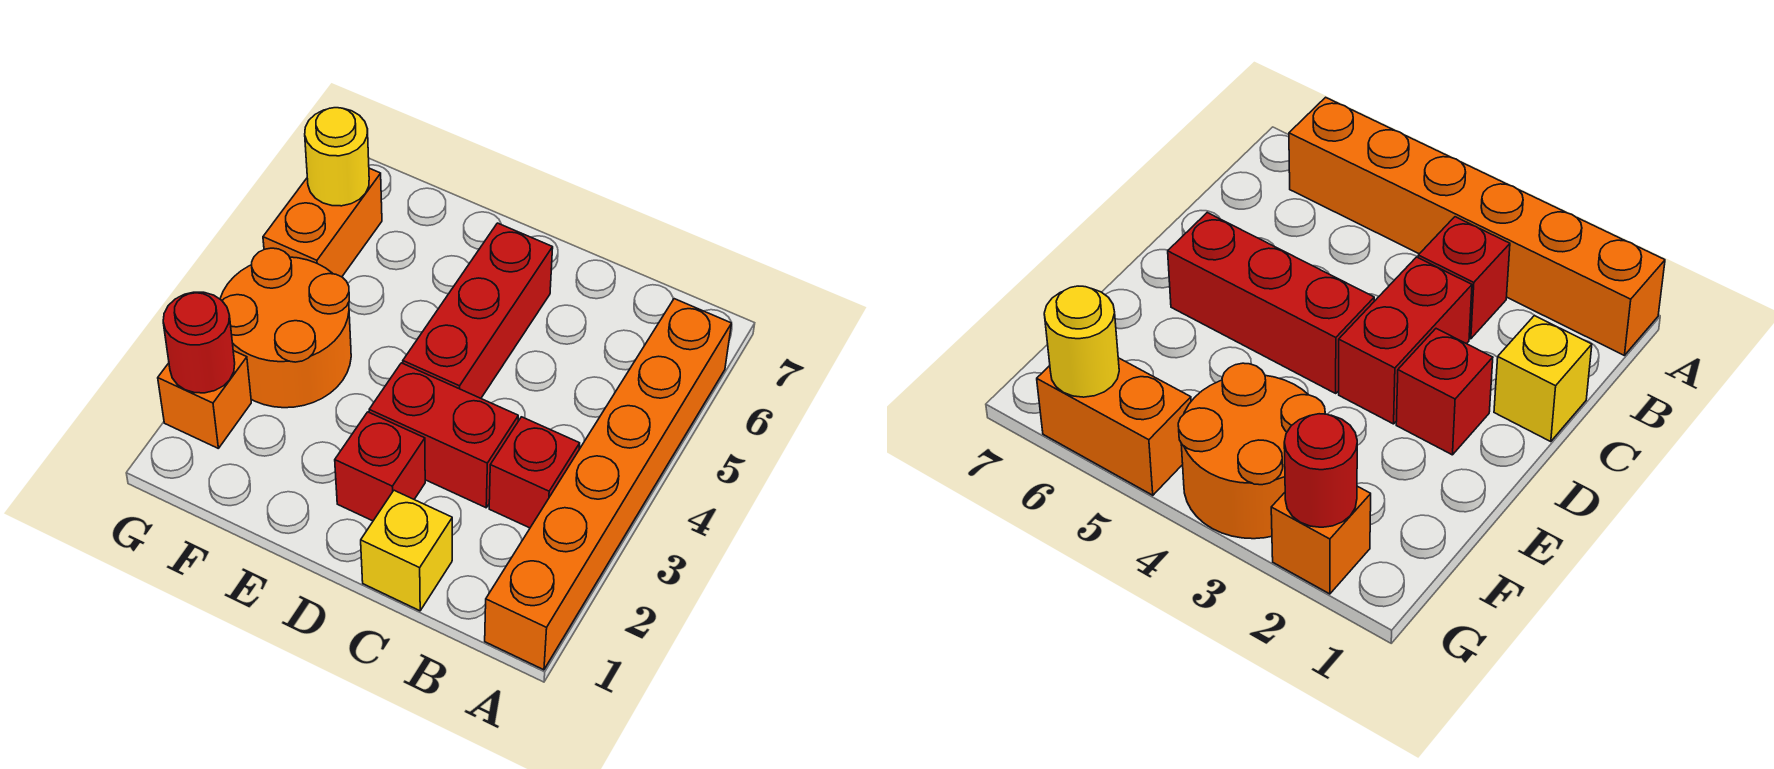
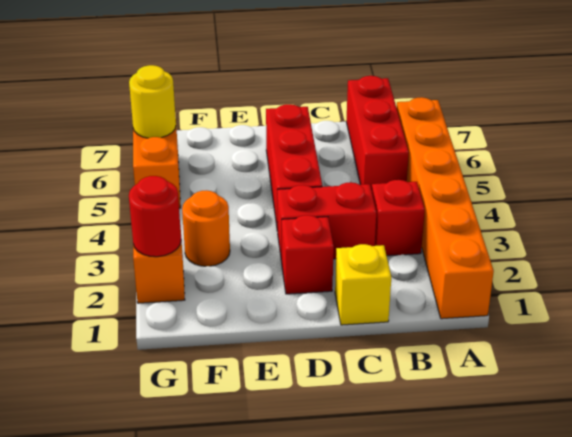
none -> red brick B5:B7 level 1
orange round brick F3:G4 level 1 -> orange round brick F3 level 1

